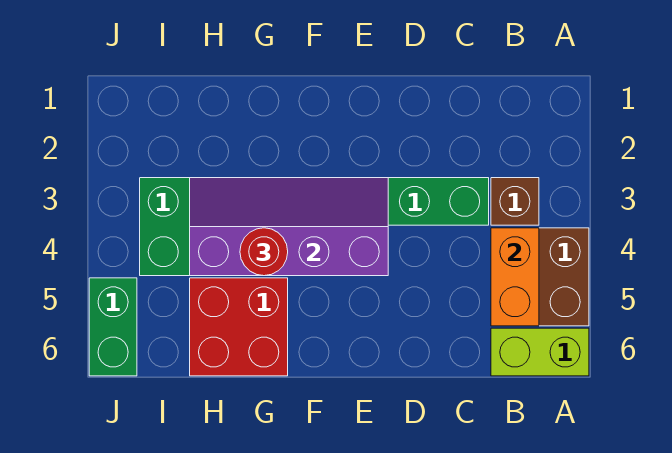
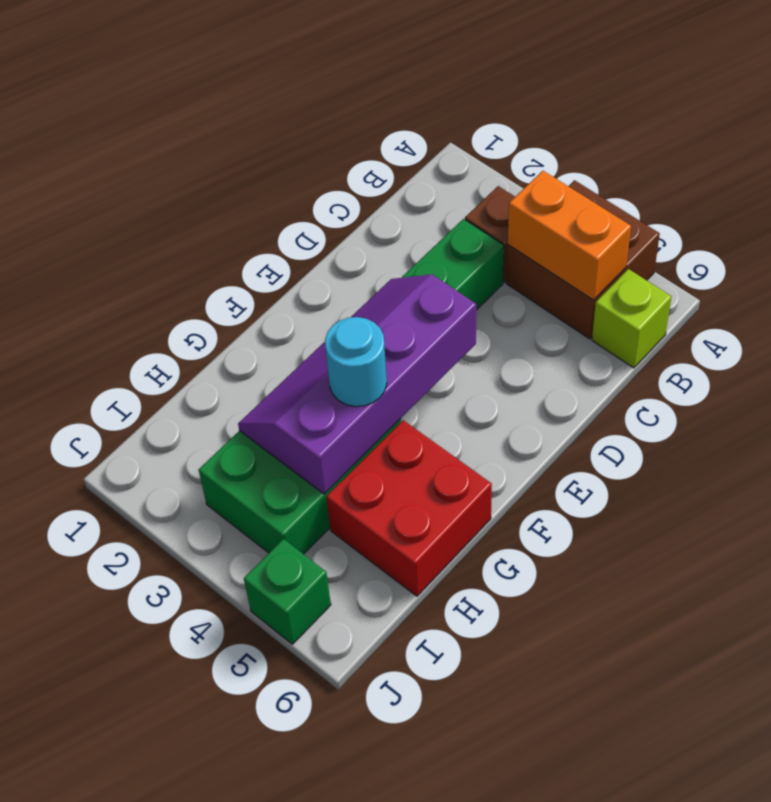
lime brick A6:B6 level 1 -> lime brick B6 level 1
red round brick G4 level 3 -> cyan round brick G4 level 3
green brick J5:J6 level 1 -> green brick J5 level 1

